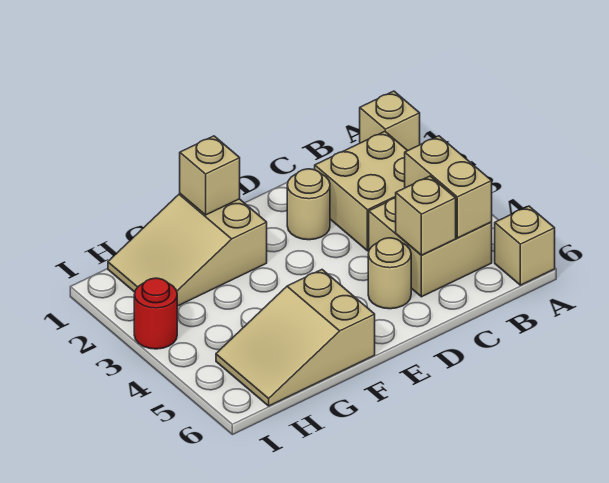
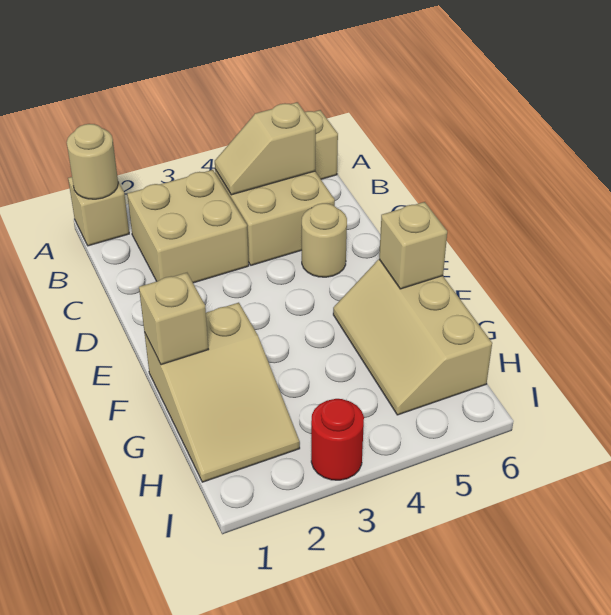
tan brick B4:B5 level 2 -> tan slope B4:B5 level 2 top 5
tan brick C5 level 2 -> tan brick F6 level 2
tan round brick D2 level 1 -> tan round brick A1 level 2
tan slope F5:H6 level 1 top F -> tan slope F5:H6 level 1 top 6

